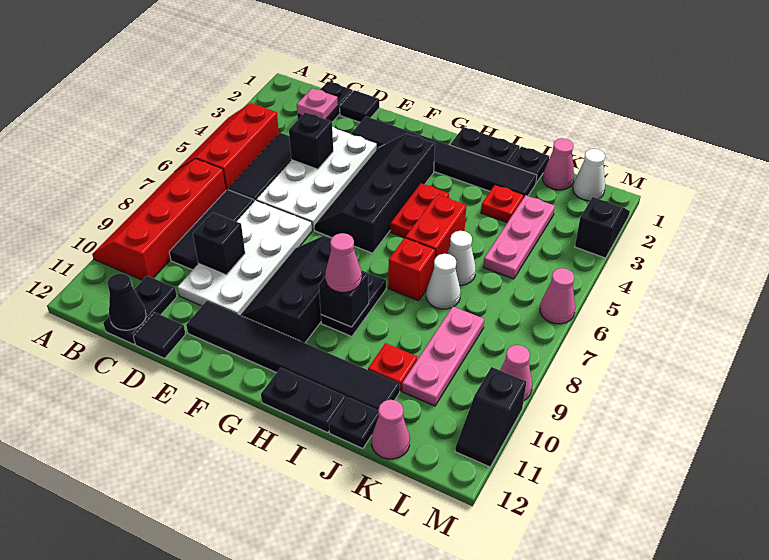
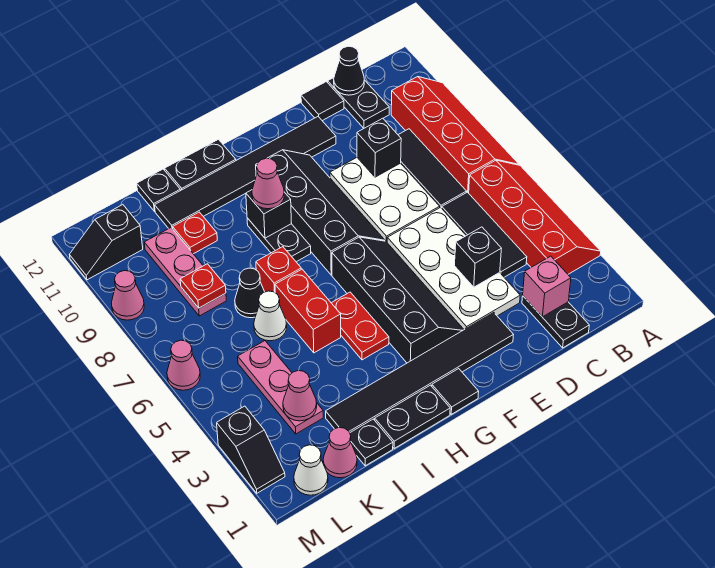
red slope A4:B6 level 1 top B -> red slope A3:B6 level 1 top B
pink plate C2 level 2 -> pink brick C2 level 2
black tile D1 level 1 -> black tile G1 level 1
white plate D7:E10 level 1 -> white plate D7:E9 level 1
black slope F8:G10 level 1 top G -> black slope F7:G10 level 1 top G
red plate J3 level 1 -> red plate K8 level 2
white cone J7 level 1 -> black cone J7 level 1
pink cone K12 level 1 -> pink cone K3 level 2
black slope M10:M11 level 1 top 10 -> black slope L11:M11 level 1 top L

